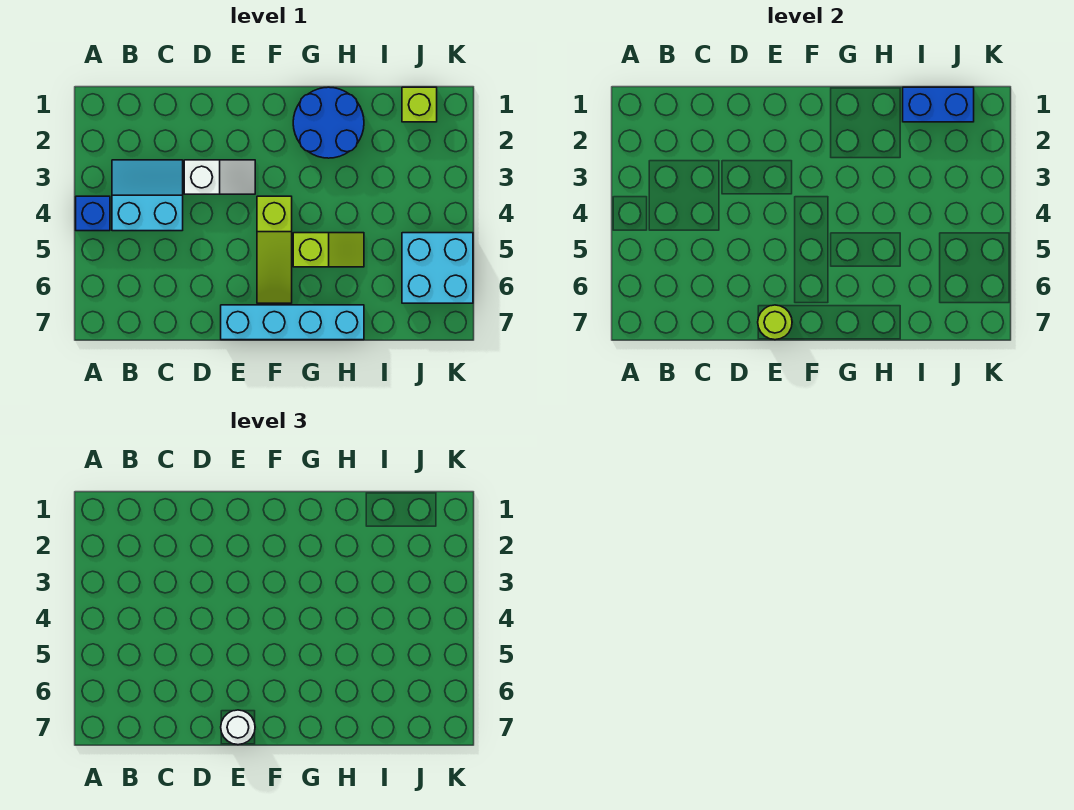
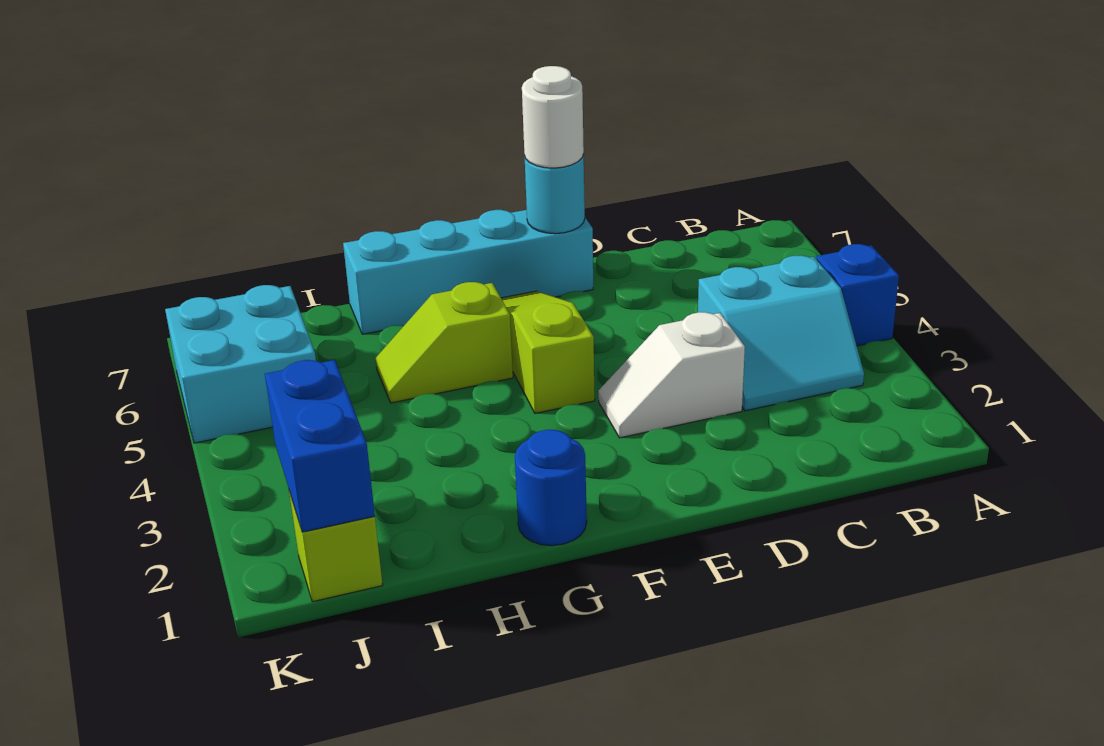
lime round brick E7 level 2 -> cyan round brick E7 level 2
blue round brick G1:H2 level 1 -> blue round brick G1 level 1
blue brick I1:J1 level 2 -> blue brick J1:J2 level 2

